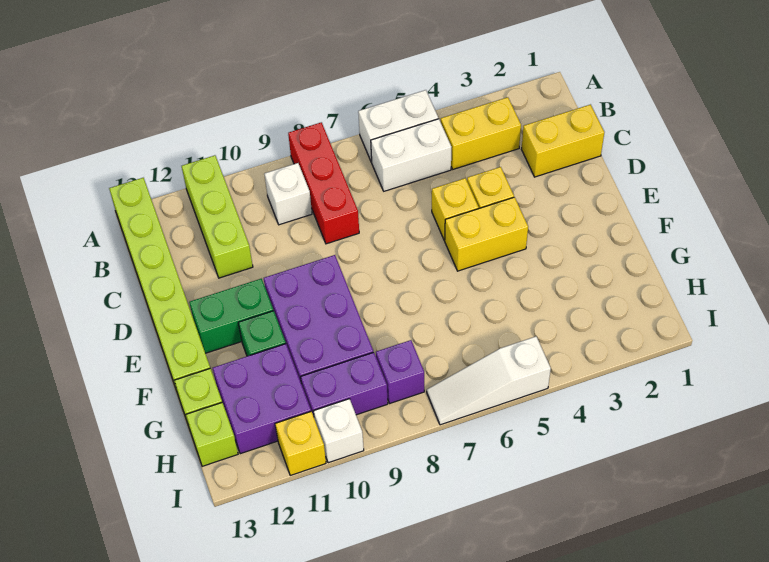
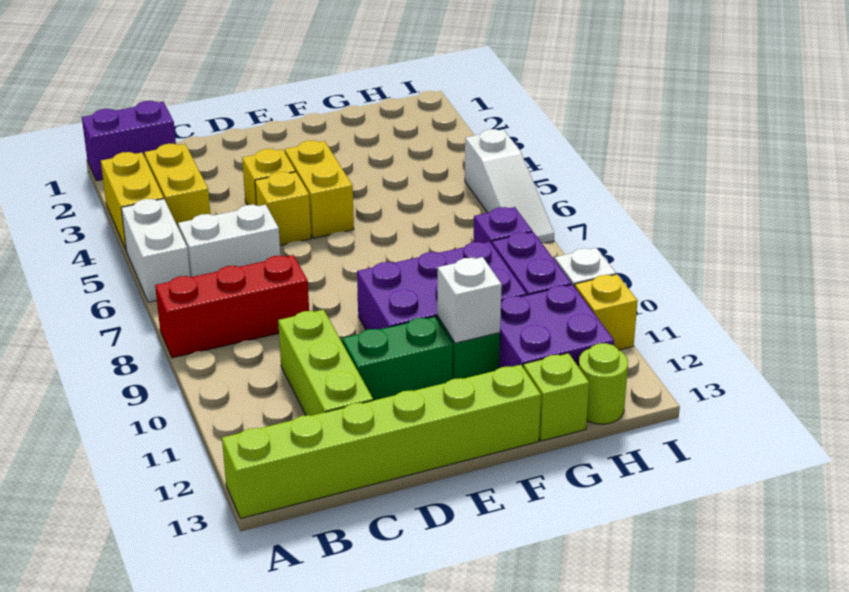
none -> purple brick A1:B1 level 1
lime brick A11:C11 level 1 -> lime brick C10:C12 level 1
white brick B5:B6 level 1 -> white brick B6:C6 level 1
white brick B9 level 1 -> white brick F11 level 2
yellow brick C1:C2 level 1 -> yellow brick A3:A4 level 1
green brick E11:E12 level 1 -> green brick D11:E11 level 1
lime brick H13 level 1 -> lime round brick H13 level 1

